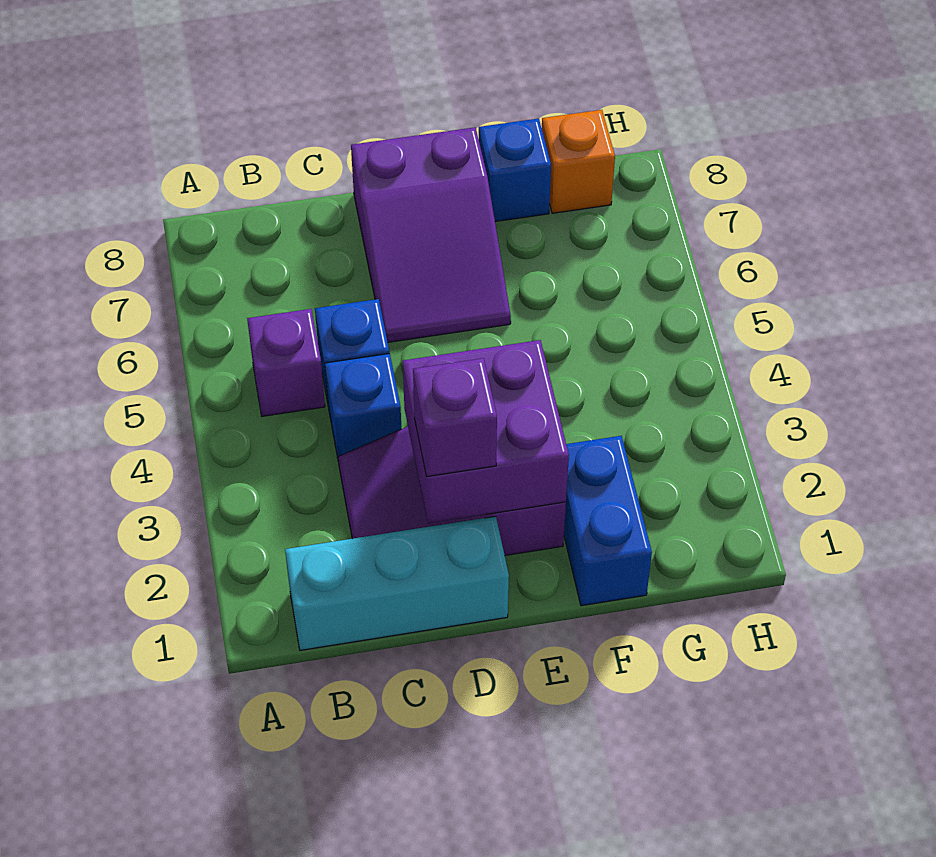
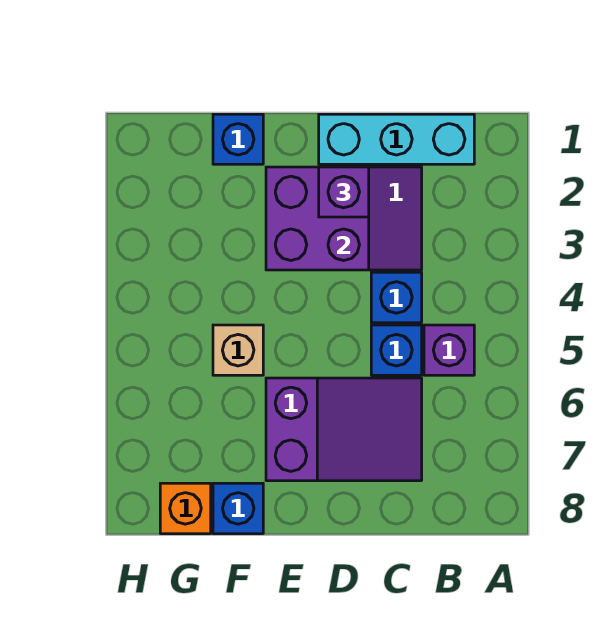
purple slope D6:E8 level 1 top 8 -> purple slope C6:E7 level 1 top E
blue brick F1:F2 level 1 -> blue brick F1 level 1
none -> tan brick F5 level 1

